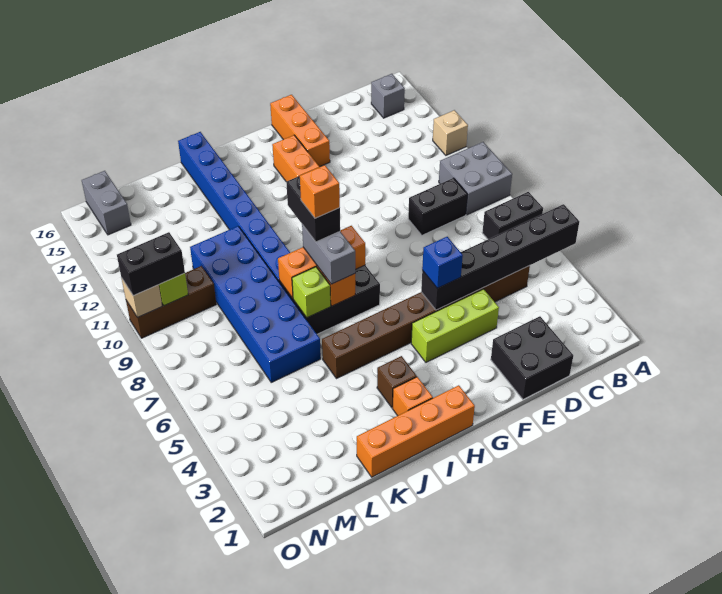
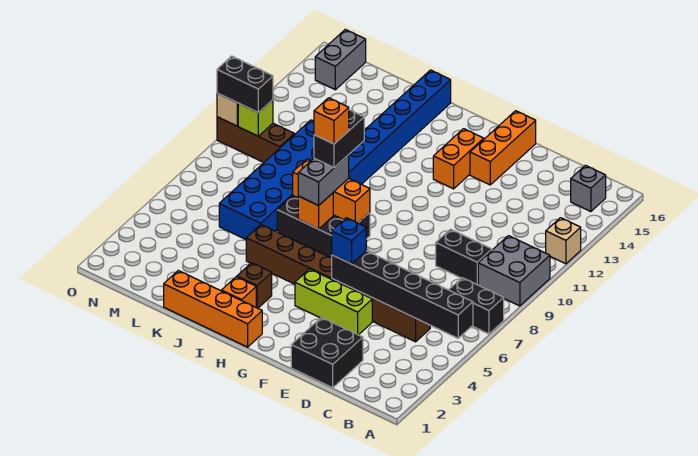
lime brick J7 level 2 -> none

